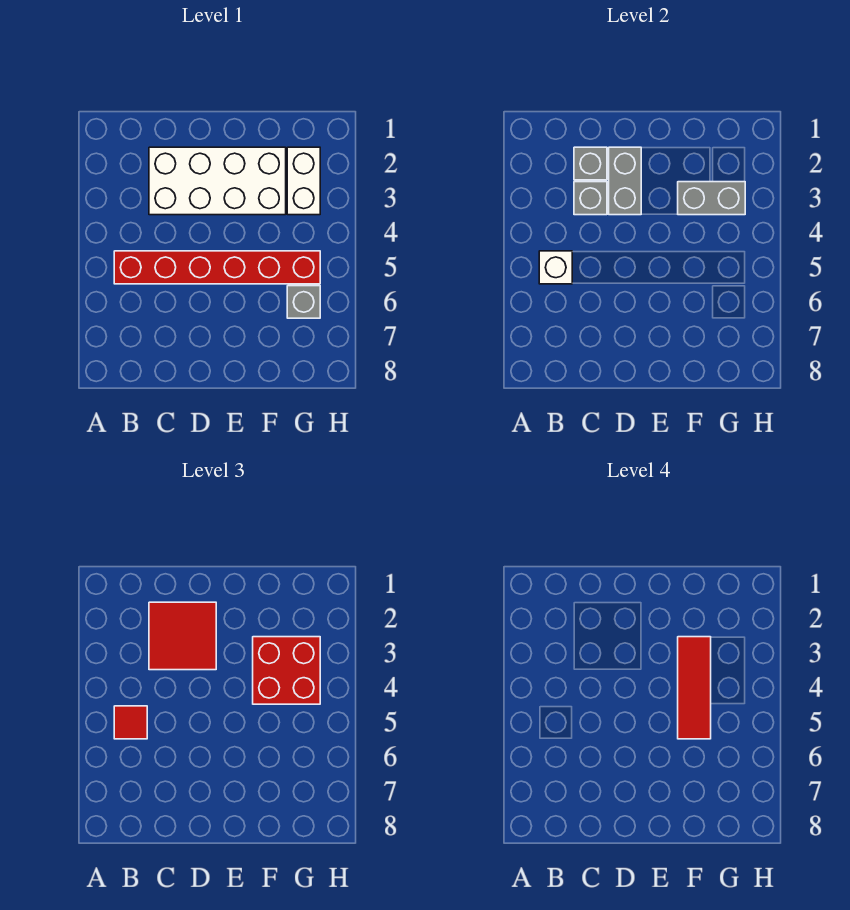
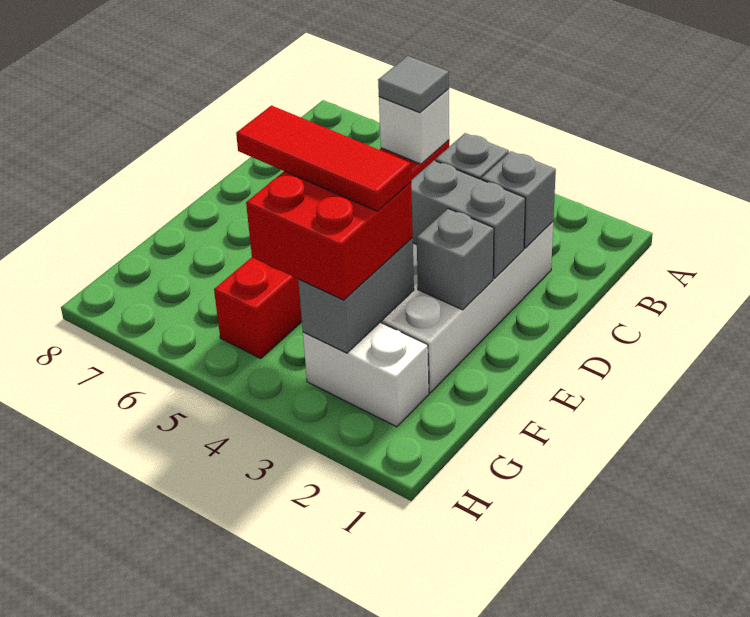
red tile B5 level 3 -> grey tile B5 level 3
red tile C2:D3 level 3 -> none
grey brick G6 level 1 -> grey brick E2 level 2

